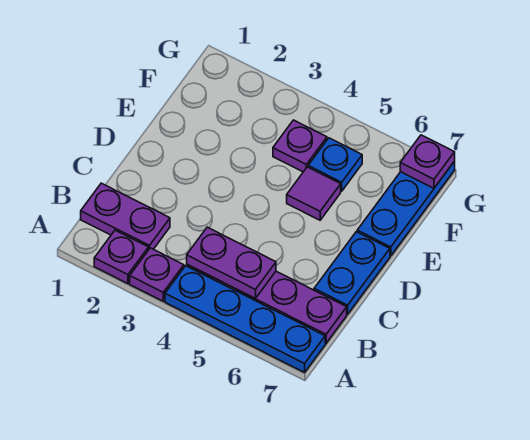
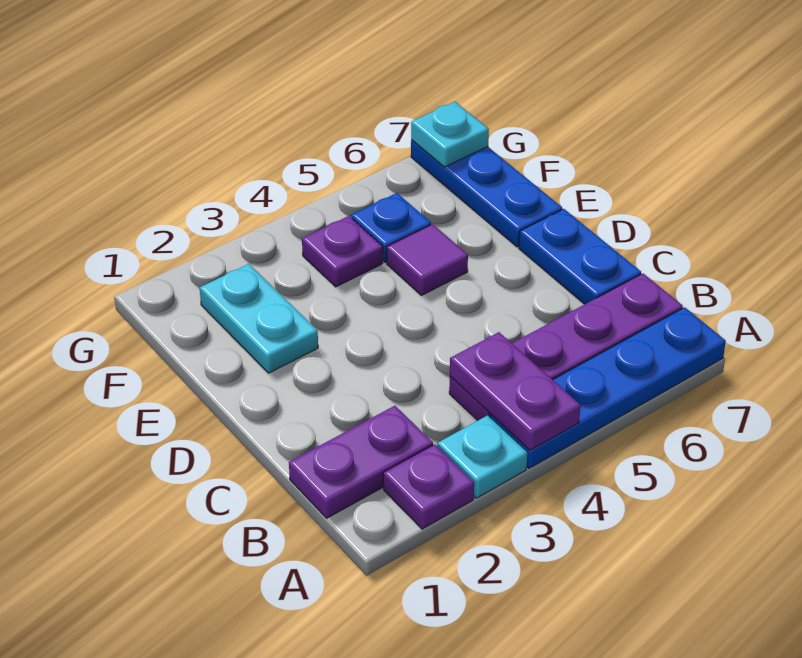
purple plate A3 level 1 -> cyan plate A3 level 1
purple plate B4:B5 level 2 -> purple plate A4:B4 level 2
none -> cyan plate E2:F2 level 1
purple plate G7 level 2 -> cyan plate G7 level 2

